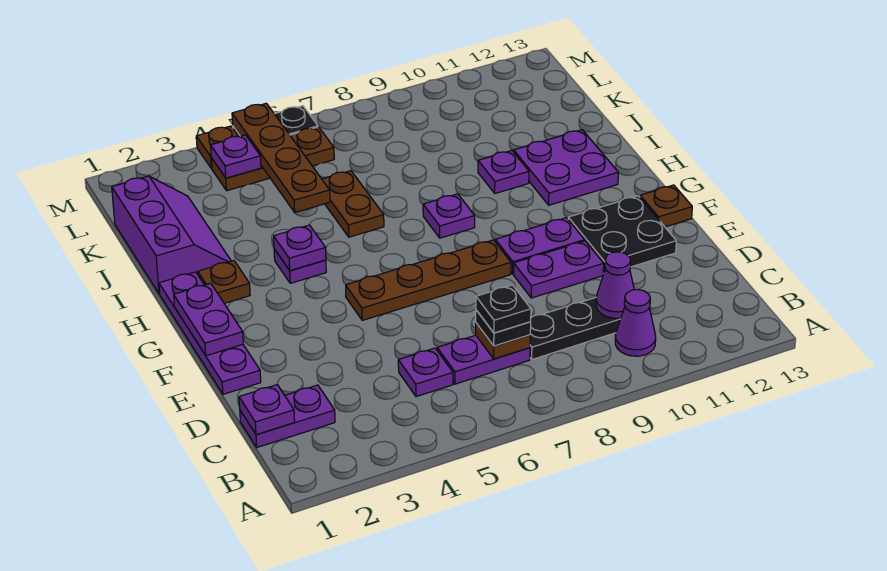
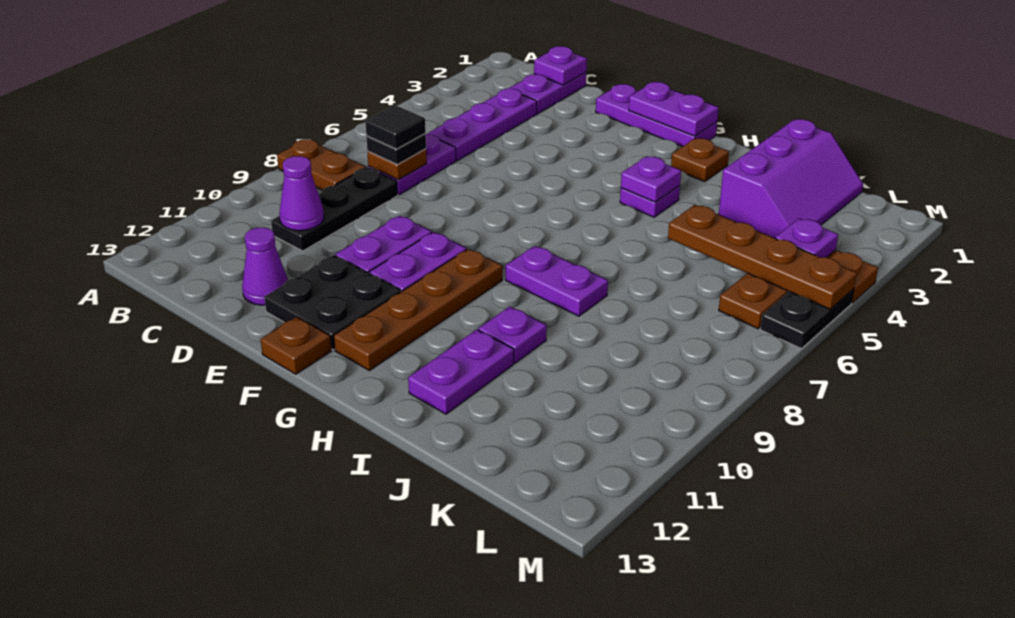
purple cone B10 level 1 -> purple cone D12 level 1
purple plate C5 level 1 -> purple plate C3:C5 level 1
black plate C7 level 4 -> black tile C7 level 4
purple plate E1:H1 level 1 -> purple plate E1:G1 level 1
brown plate F5:F8 level 1 -> brown plate G9:G12 level 1
purple plate H8 level 1 -> purple plate H8:I8 level 1
purple plate H11:I12 level 1 -> purple plate I11:I12 level 1
purple slope I1:K2 level 1 top 1 -> purple slope J1:K3 level 1 top J
brown plate I6:J6 level 1 -> brown plate A8:B8 level 1

